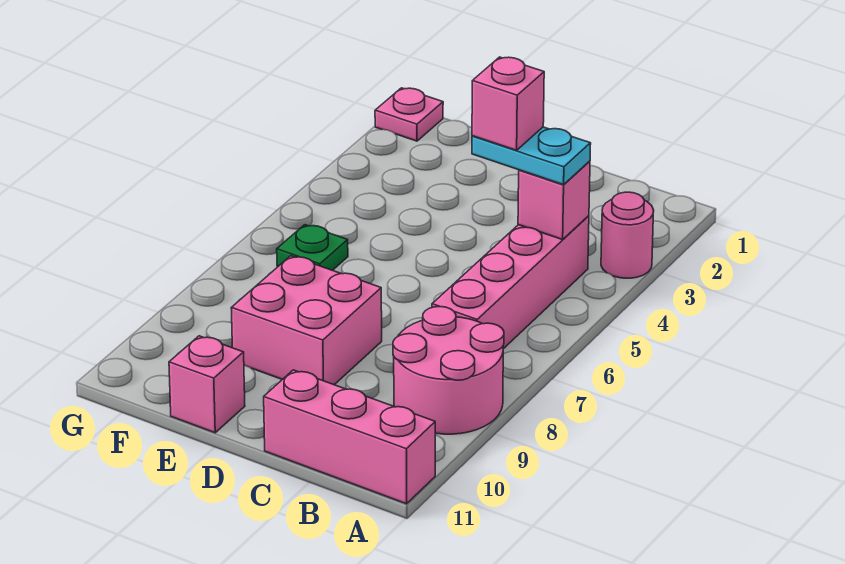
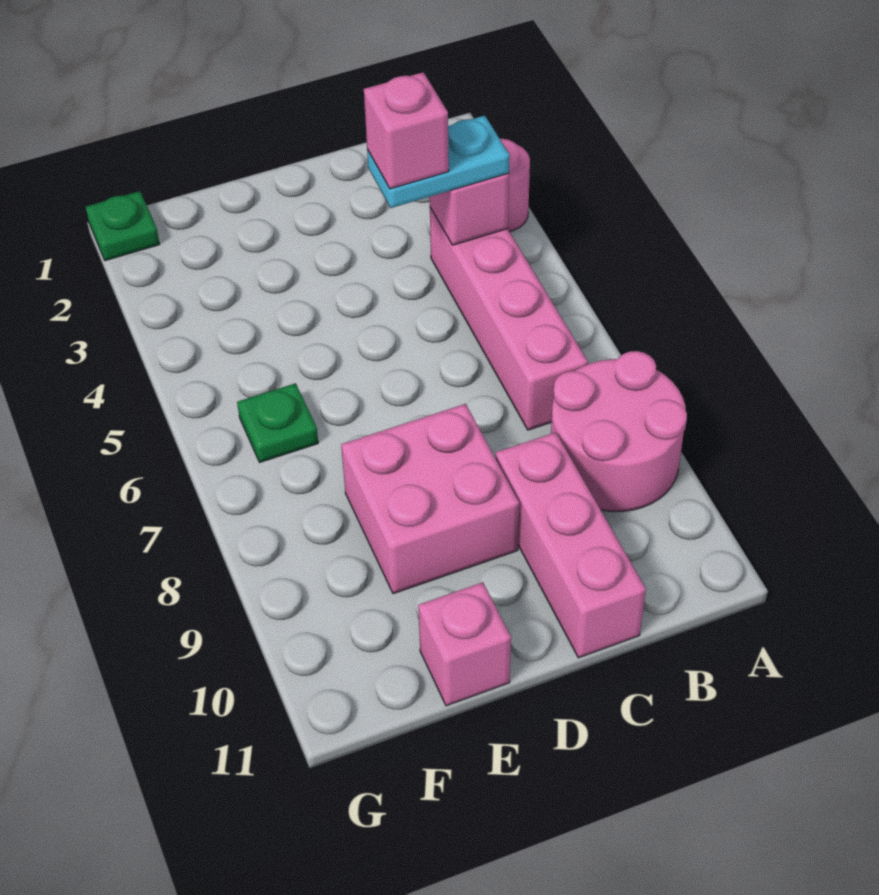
pink brick A11:C11 level 1 -> pink brick C9:C11 level 1
pink plate G1 level 1 -> green plate G1 level 1

